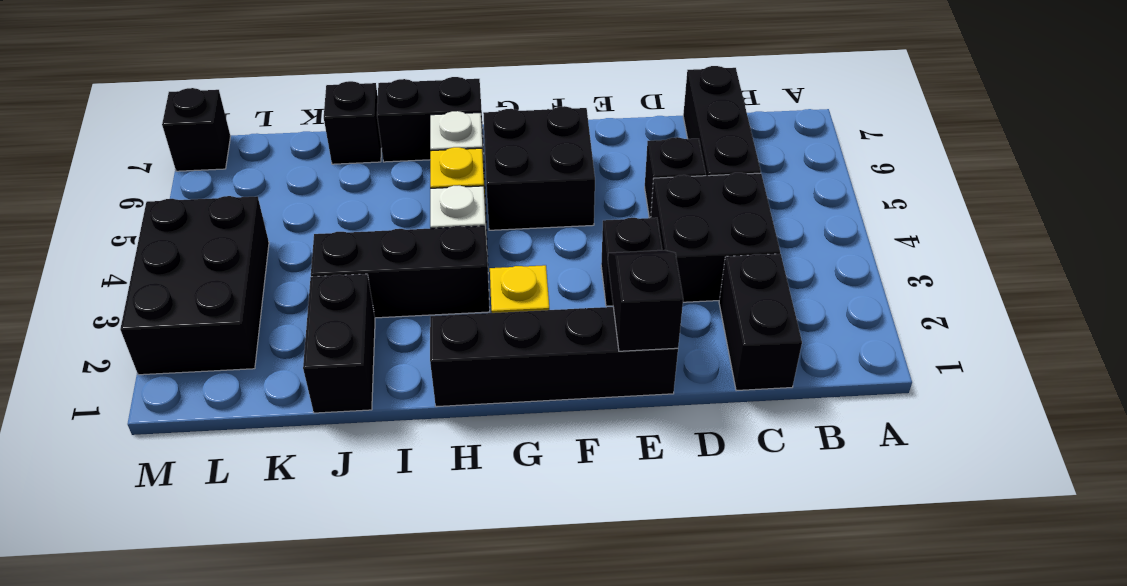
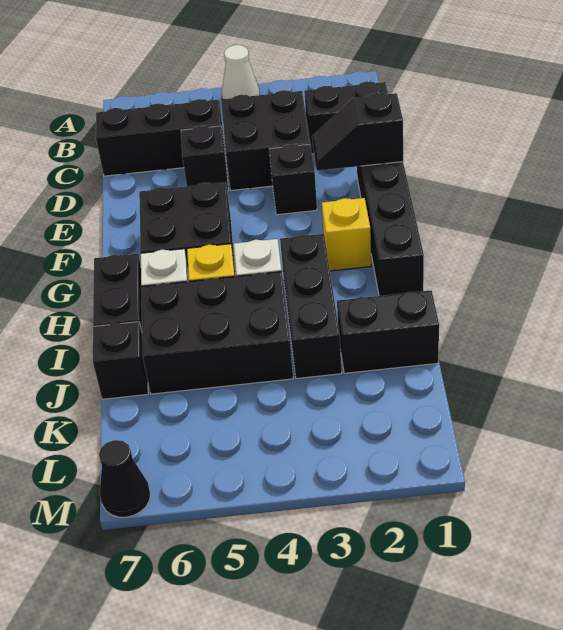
none -> white cone A4 level 1
black brick L2:M4 level 1 -> black brick I4:J6 level 1
black brick M7 level 1 -> black cone M7 level 1

